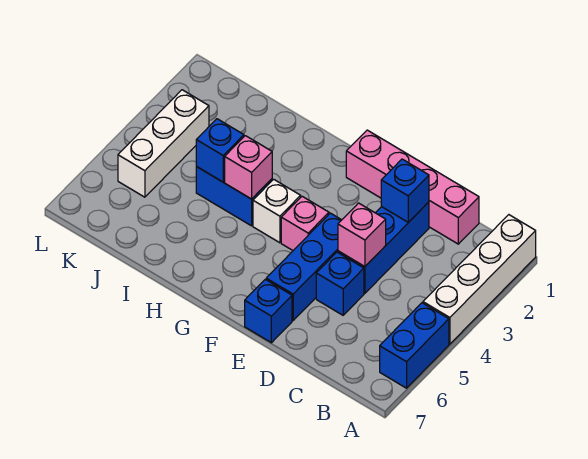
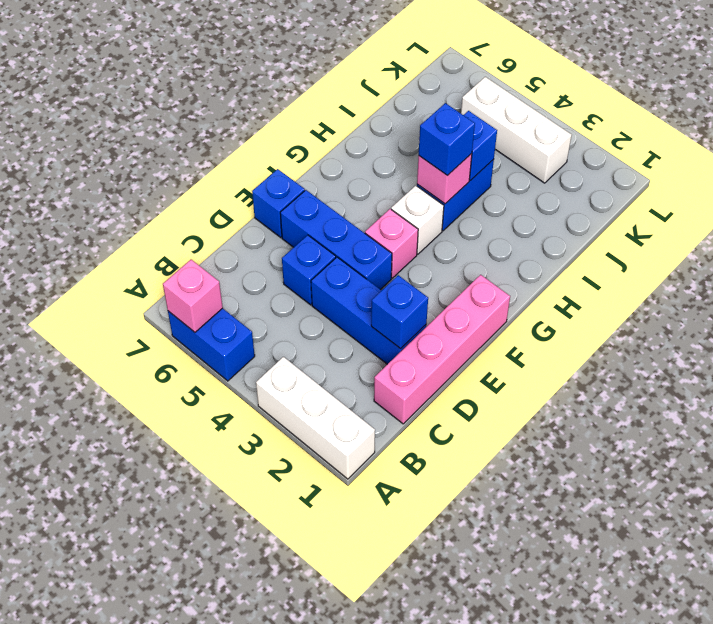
white brick A1:A4 level 1 -> white brick A1:A3 level 1
pink brick D4 level 2 -> pink brick A6 level 2
none -> blue brick H4 level 3

